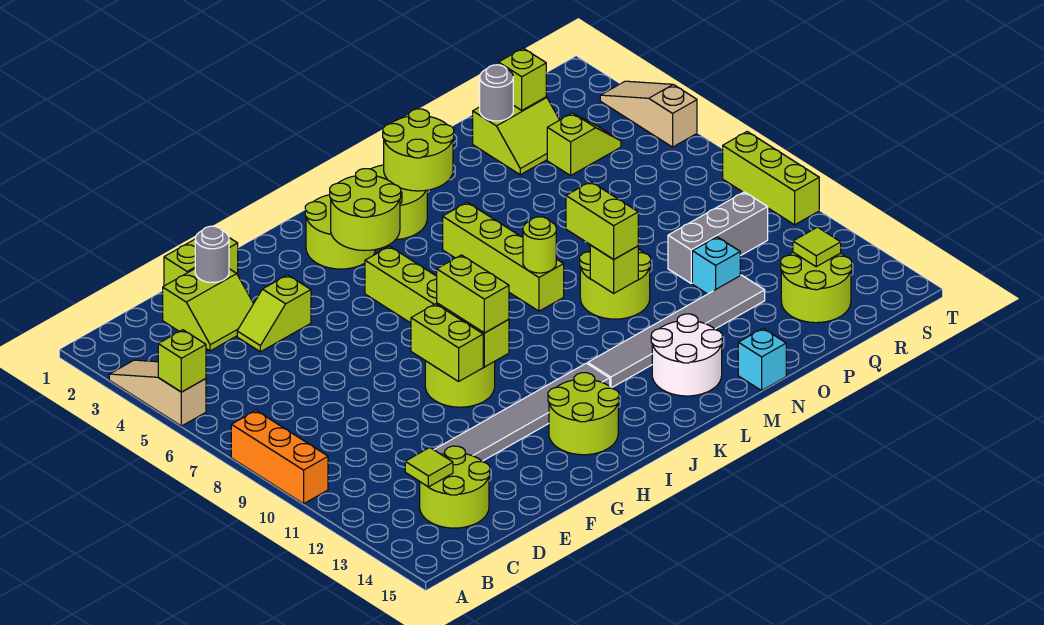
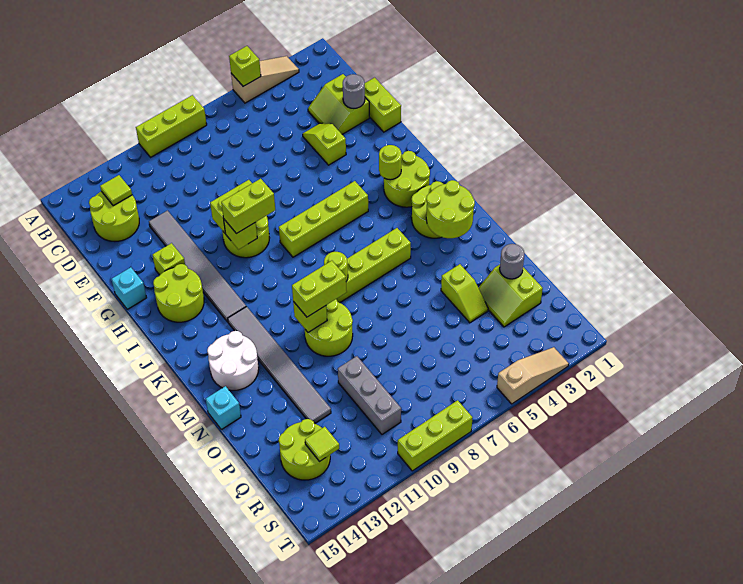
orange brick A8:A10 level 1 -> lime brick A8:A10 level 1
lime round brick I3:J4 level 2 -> lime round brick I3 level 2
cyan brick P11 level 1 -> cyan brick G15 level 1
lime brick Q2 level 2 -> lime brick G13 level 1
lime slope Q4:R4 level 1 top Q -> lime slope O4:P4 level 1 top O

